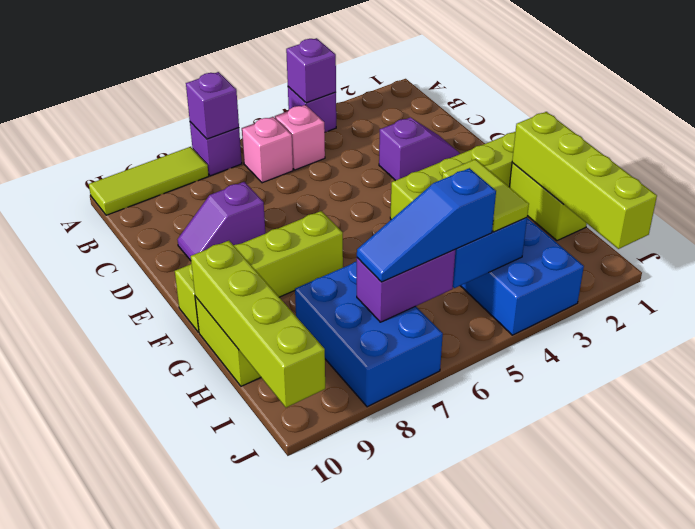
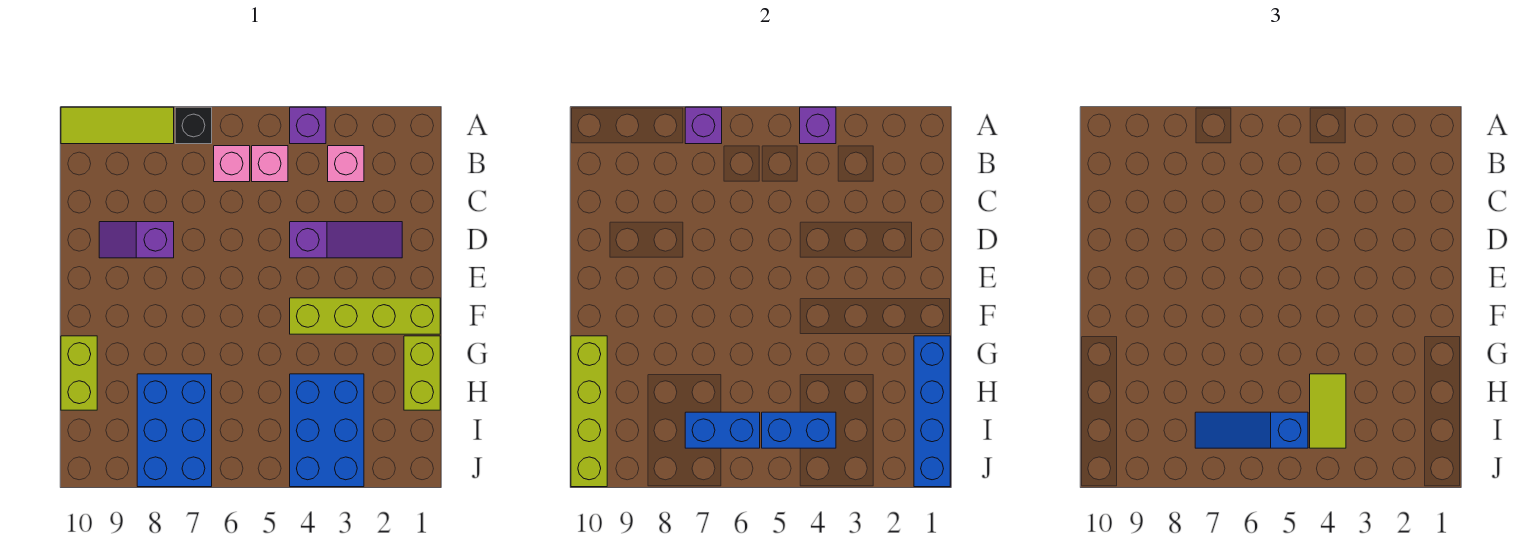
purple brick A7 level 1 -> black brick A7 level 1
none -> pink brick B3 level 1
purple slope D2:D3 level 1 top 3 -> purple slope D2:D4 level 1 top 4
lime brick F7:F10 level 1 -> none
lime brick G1:J1 level 2 -> blue brick G1:J1 level 2
purple brick I6:I7 level 2 -> blue brick I6:I7 level 2

